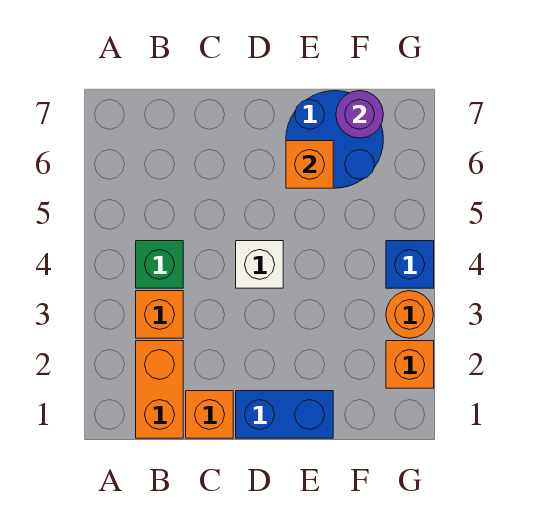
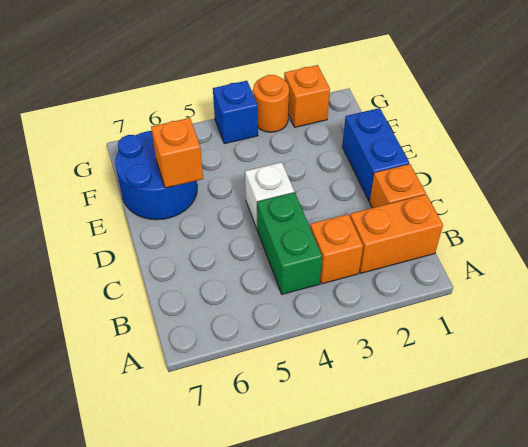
green brick B4 level 1 -> green brick B4:C4 level 1
purple round brick F7 level 2 -> none

